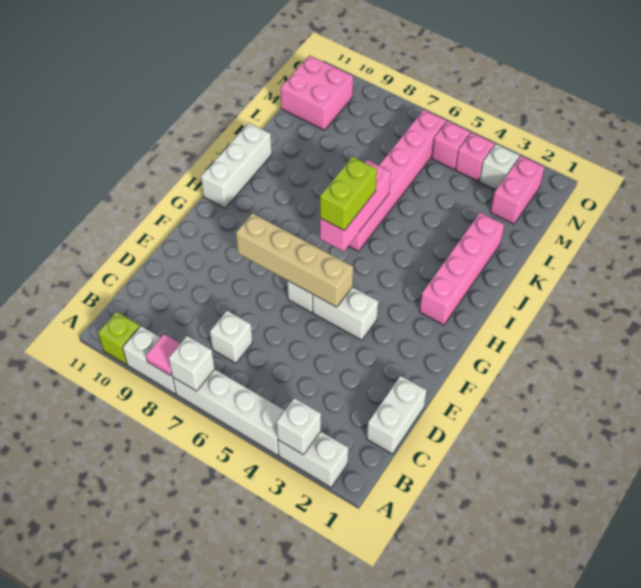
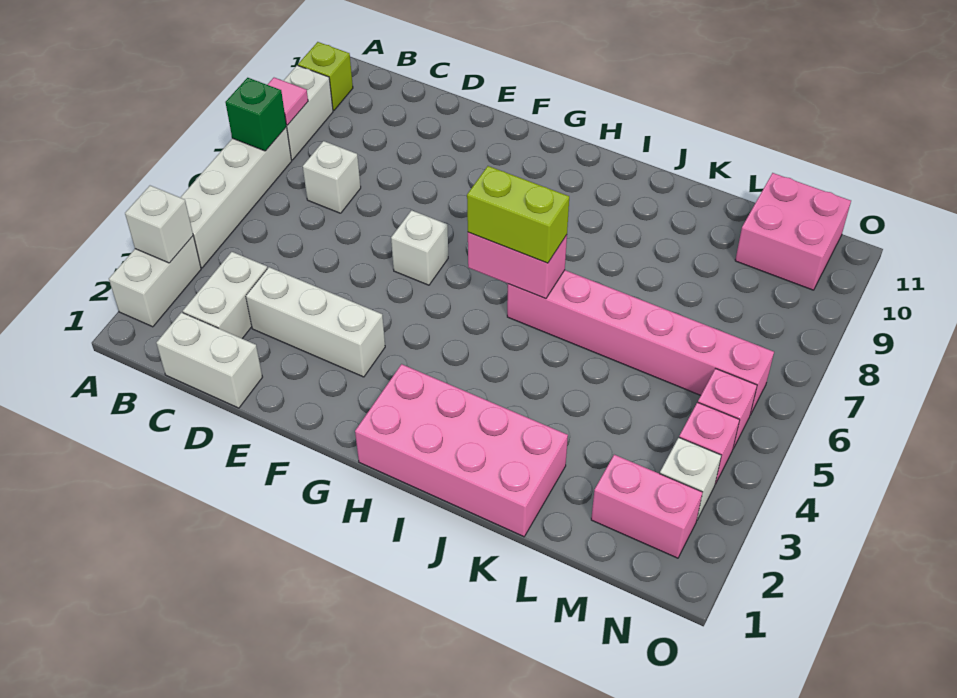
white brick A7 level 2 -> green brick A7 level 2
white brick F4:F5 level 1 -> white brick C2:C3 level 1
tan brick F5:F8 level 2 -> none
pink brick H2:K2 level 1 -> pink brick H1:K2 level 1
pink brick H6:J6 level 2 -> pink brick H6:I6 level 2
white brick H11:J11 level 1 -> white brick D3:F3 level 1

